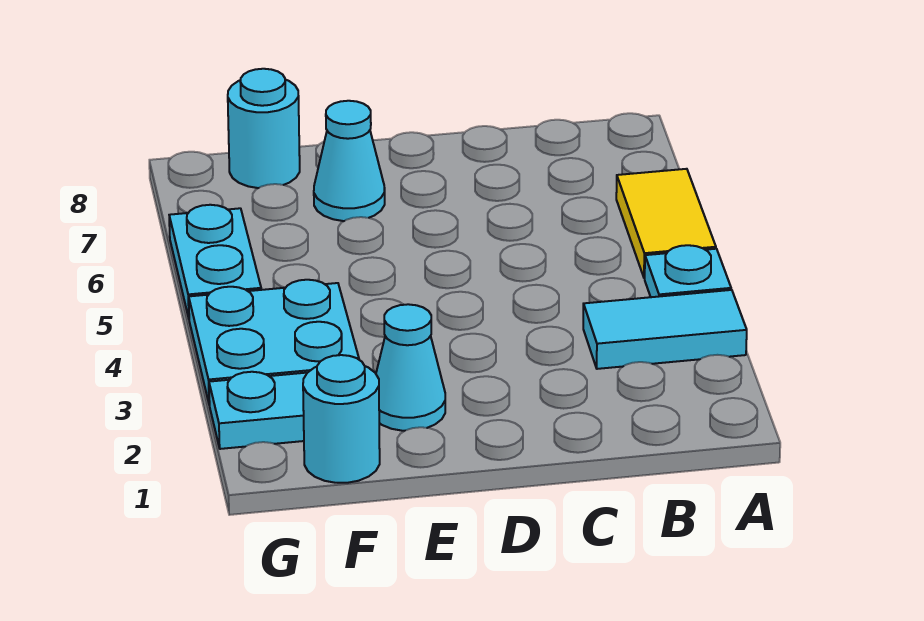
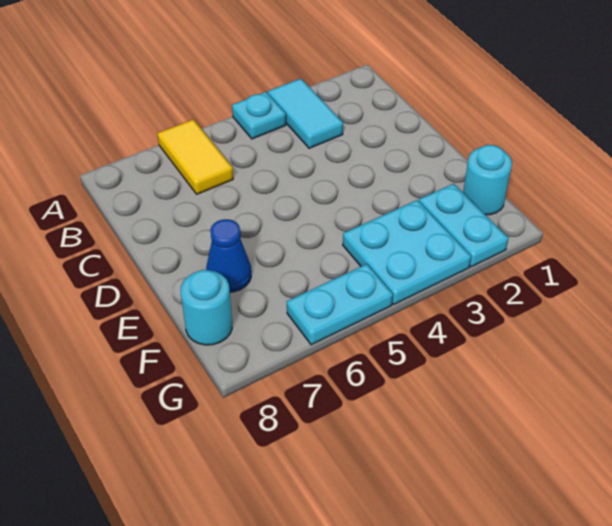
yellow tile A5:A6 level 1 -> yellow tile A6:B6 level 1
cyan cone E2 level 1 -> none
cyan cone E7 level 1 -> blue cone E7 level 1

